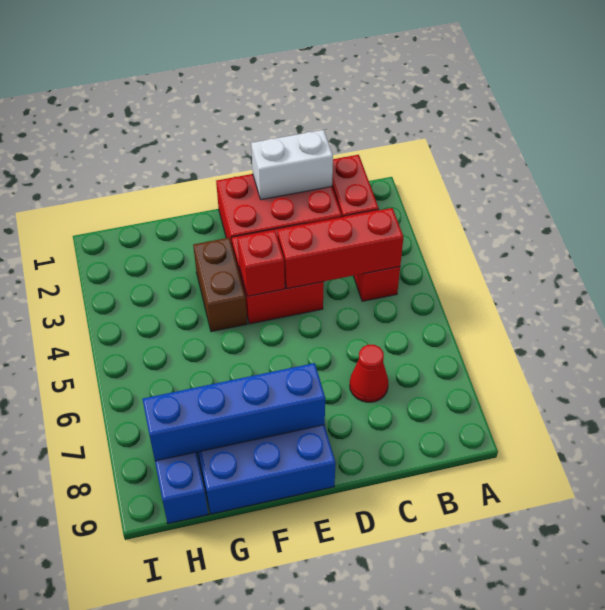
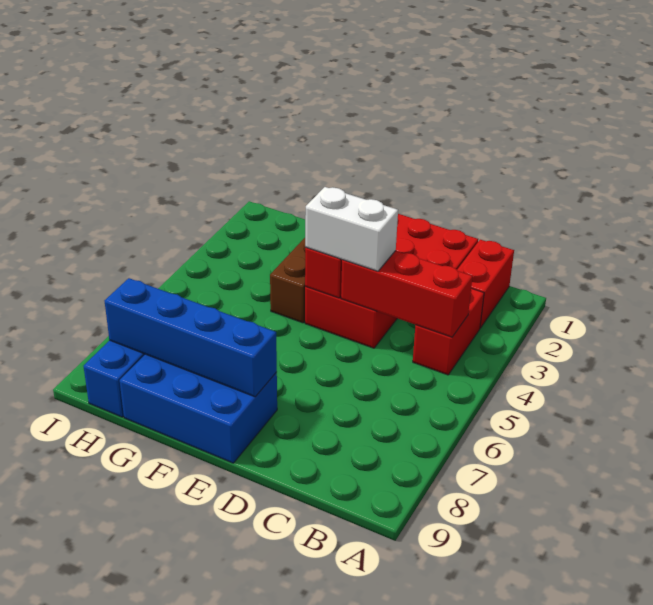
white brick C1:D1 level 2 -> white brick D4:E4 level 3
red cone C7 level 1 -> none

